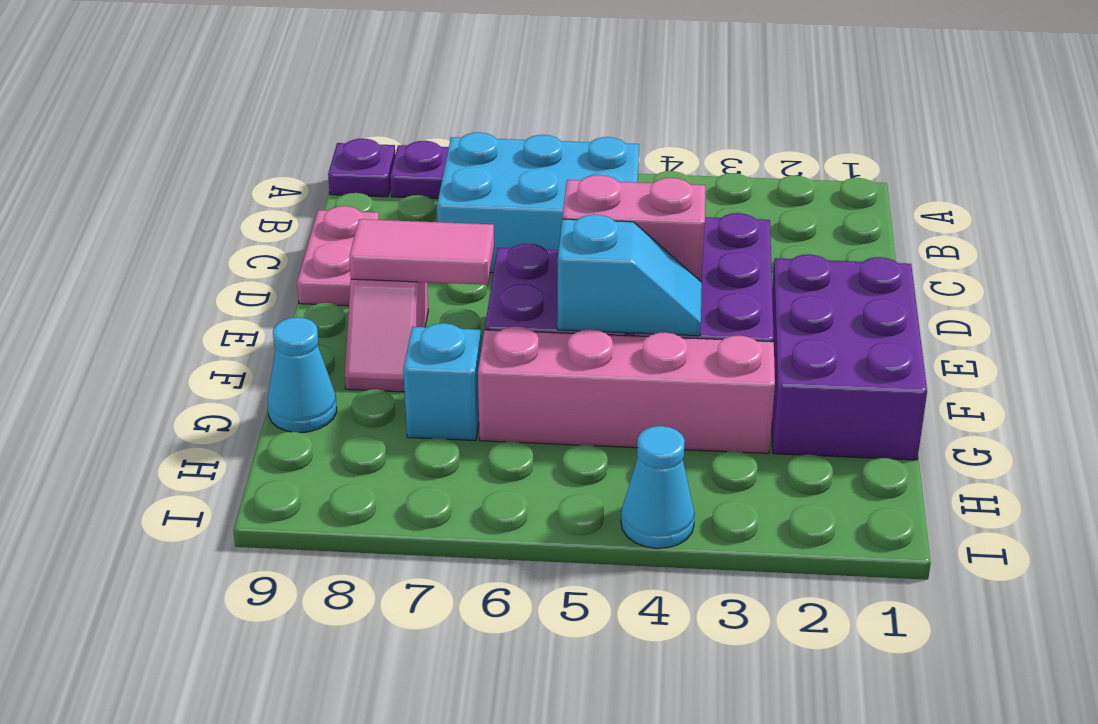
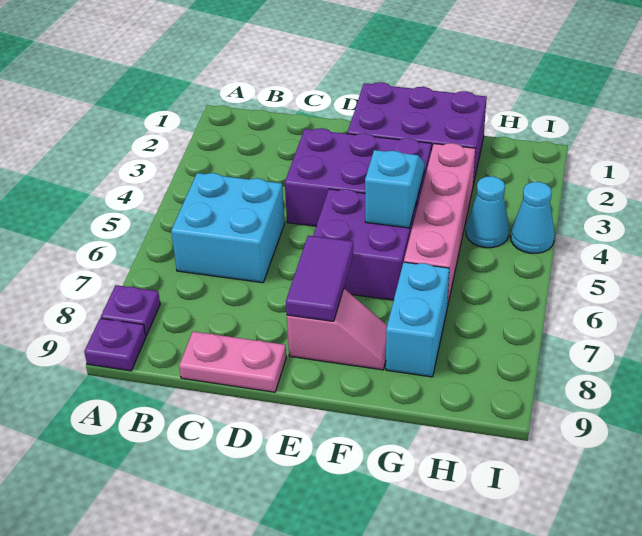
cyan brick B5:C7 level 1 -> cyan brick B5:C6 level 1
pink brick E4:E5 level 2 -> none
pink tile E7:E8 level 2 -> purple tile E7:E8 level 2
cyan brick G7 level 1 -> cyan brick G7:G8 level 1
cyan cone G9 level 1 -> cyan cone H4 level 1

